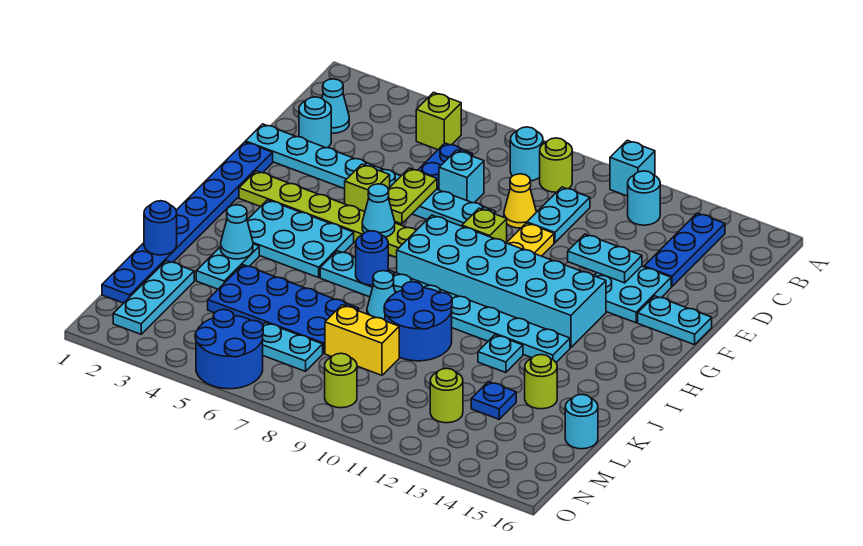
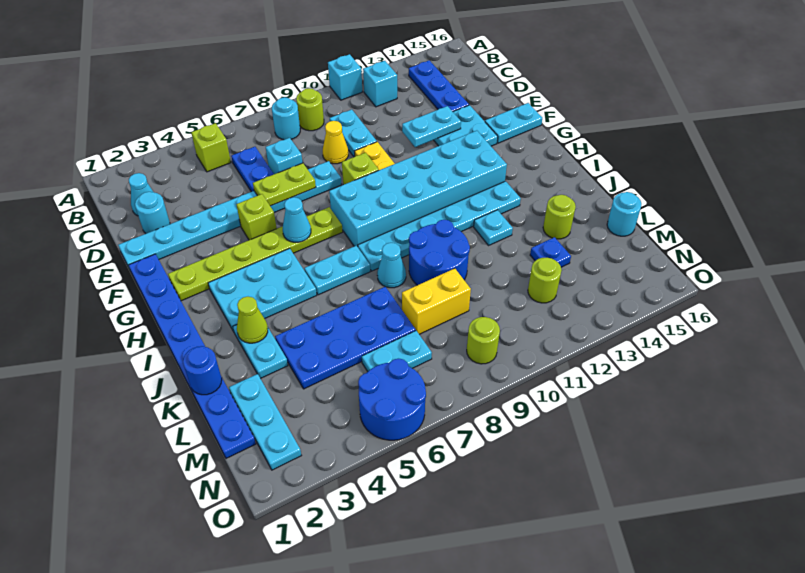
cyan round brick B12 level 1 -> cyan brick B12 level 1
lime plate E6:F6 level 2 -> lime plate E6:E7 level 2
blue round brick I7 level 2 -> none
cyan cone J3 level 2 -> lime cone J3 level 2

